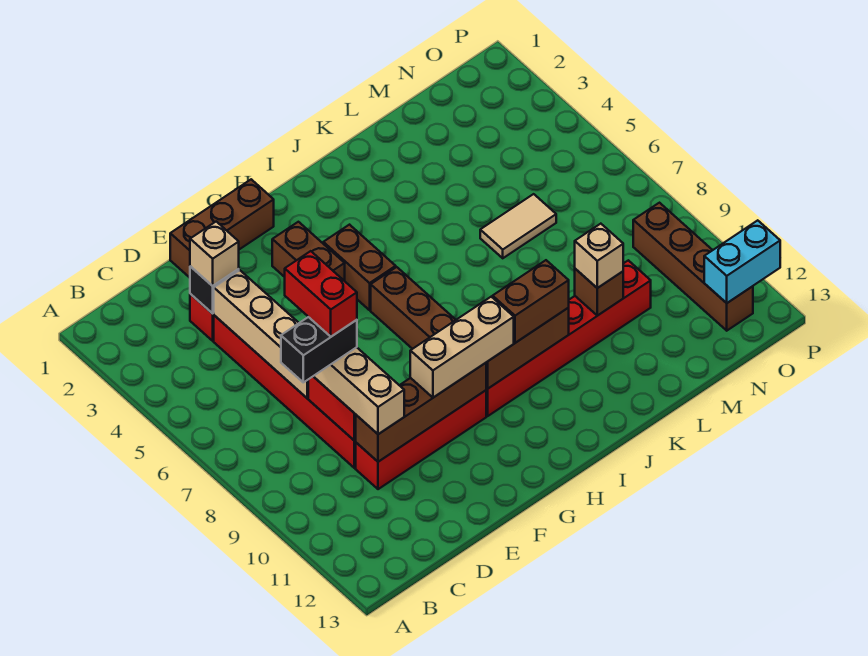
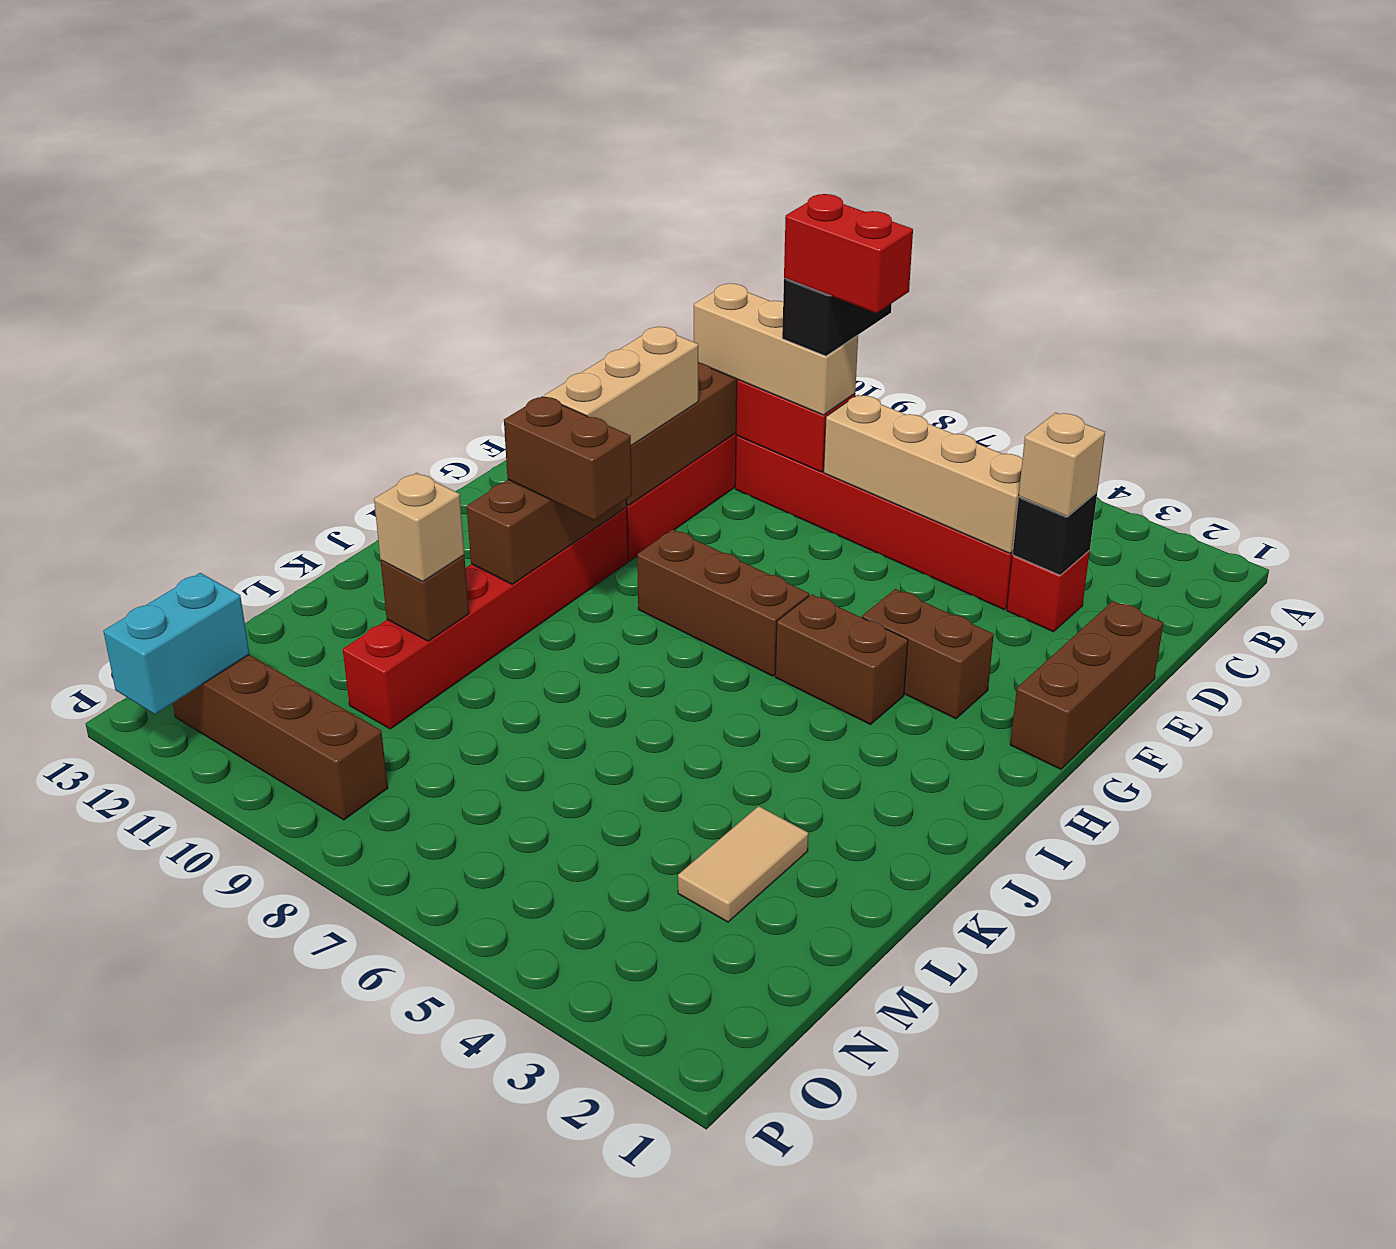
brown brick I10:J10 level 3 -> brown brick I9:I10 level 3
tan tile L6:M6 level 1 -> tan tile L3:M3 level 1

